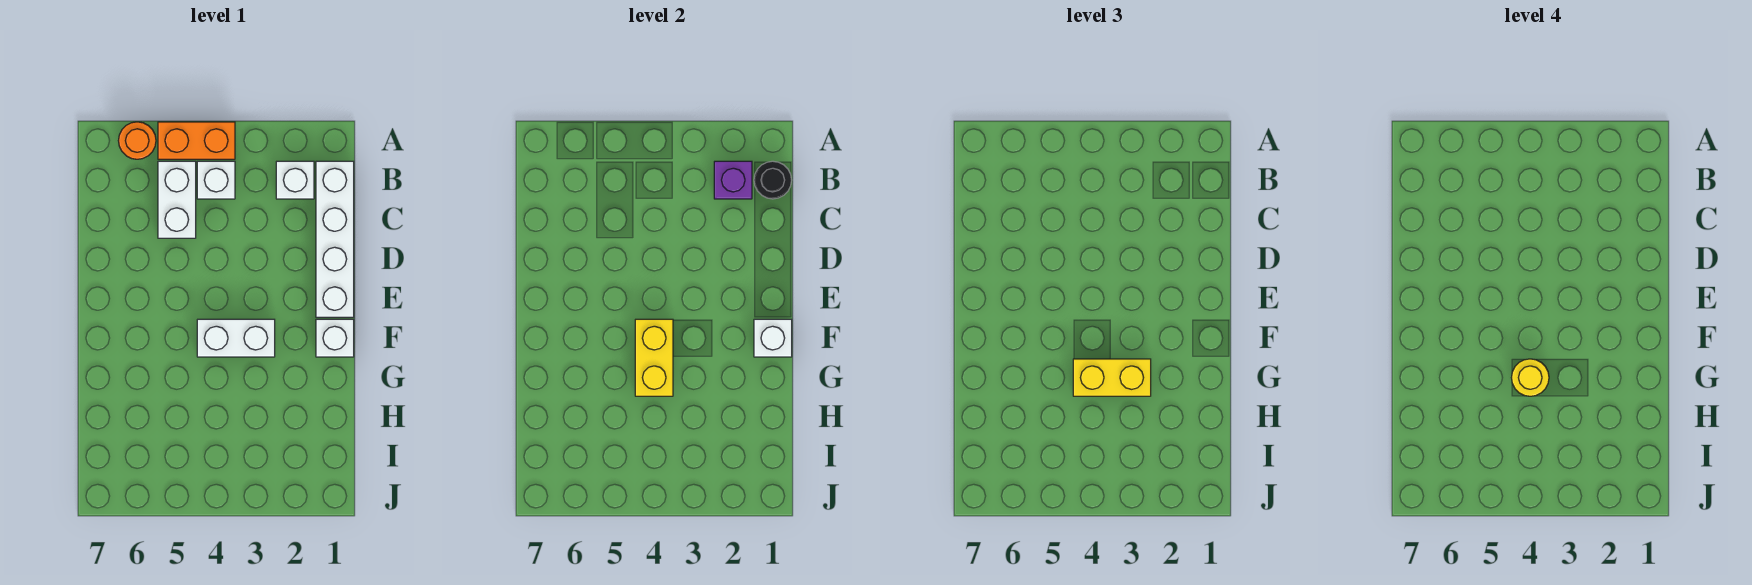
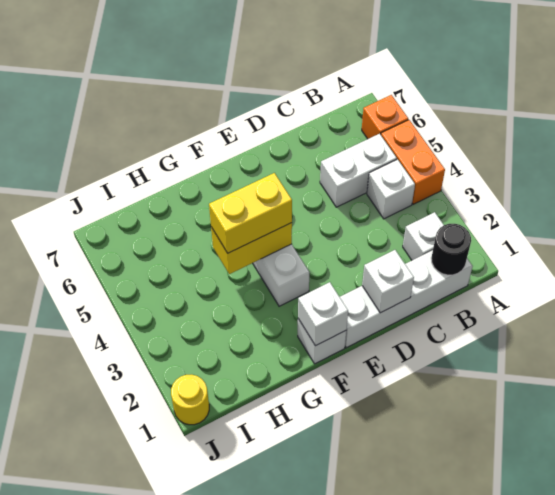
orange round brick A6 level 1 -> orange brick A6 level 1
purple brick B2 level 2 -> none
none -> white brick D1 level 2
yellow brick G3:G4 level 3 -> yellow brick F4:G4 level 3
yellow round brick G4 level 4 -> yellow round brick J1 level 1

